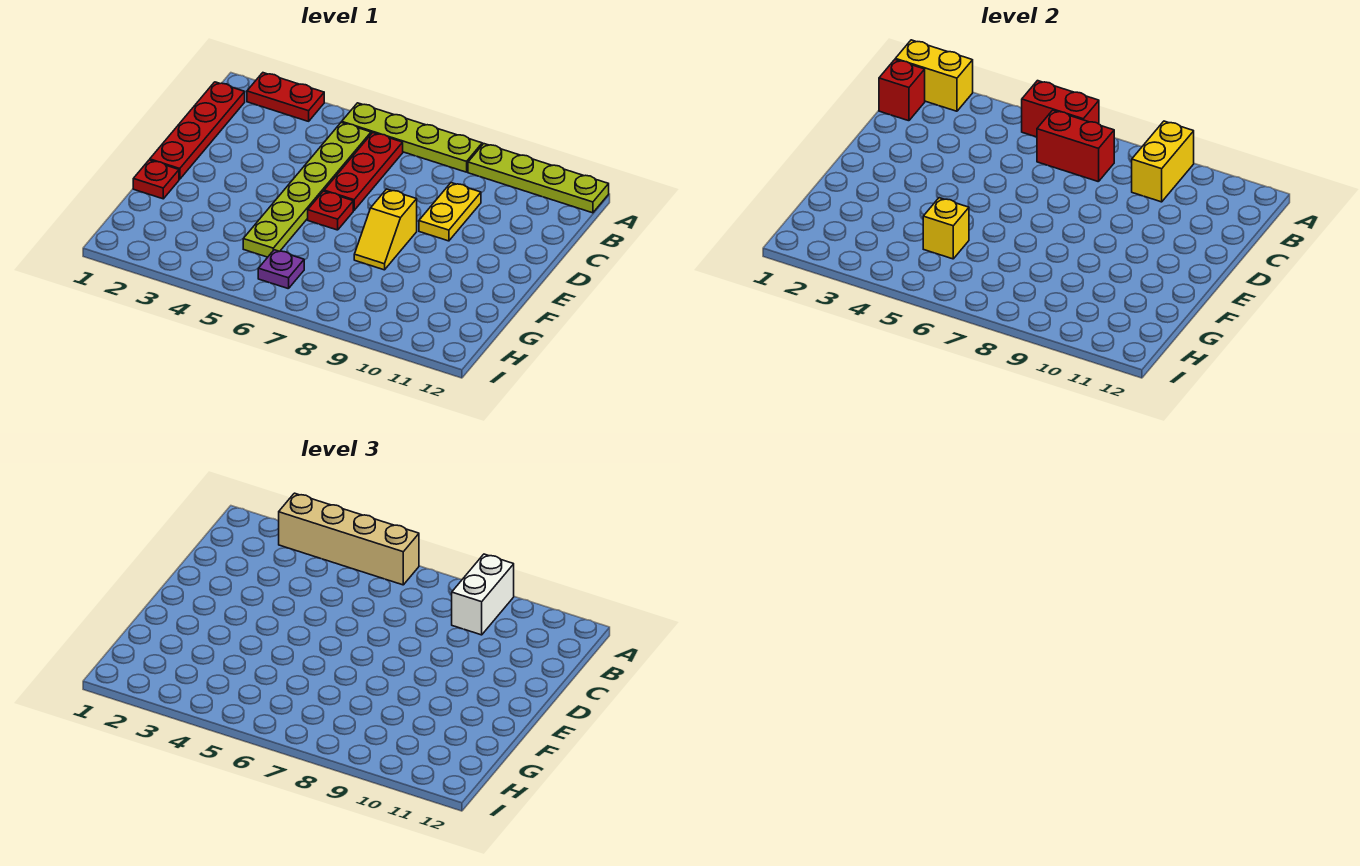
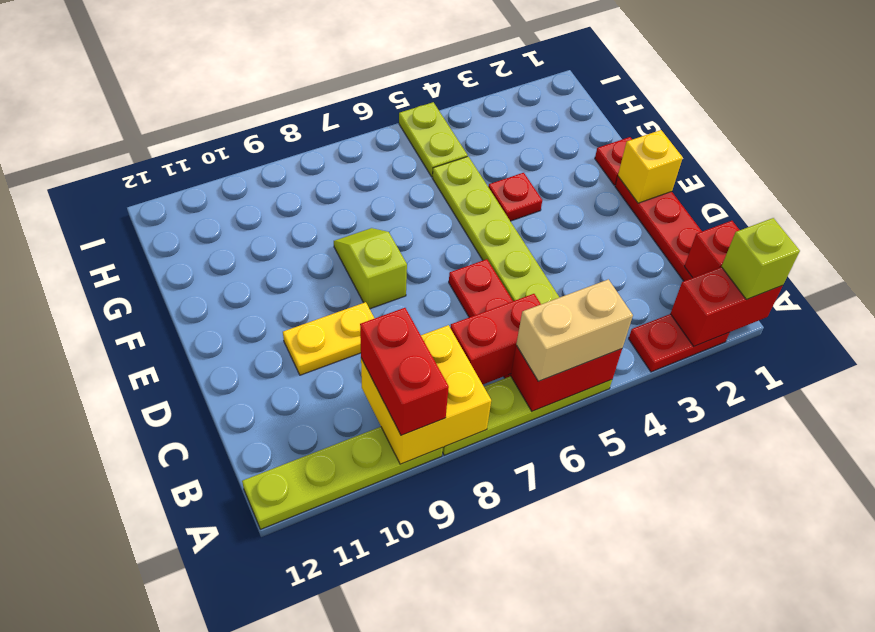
yellow brick A1:A2 level 2 -> red brick A1:A2 level 2
none -> lime brick A1 level 3
tan brick A3:A6 level 3 -> tan brick A5:A6 level 3
yellow brick A9:B9 level 2 -> yellow brick A8:B9 level 2
white brick A9:B9 level 3 -> red brick A9:B9 level 3
yellow plate C9:D9 level 1 -> yellow plate D9:D10 level 1
red plate E6 level 1 -> red plate F4 level 1
yellow slope E8:F8 level 1 top E -> lime slope E8:F8 level 1 top E
yellow brick G5 level 2 -> yellow brick E1 level 2
none -> lime plate H5:I5 level 1
purple plate H6 level 1 -> none

